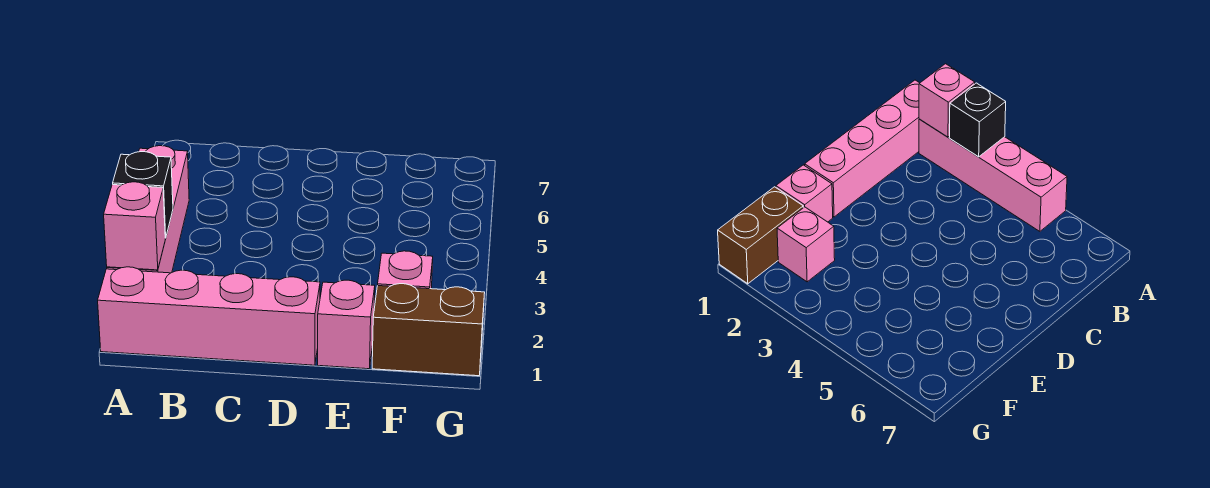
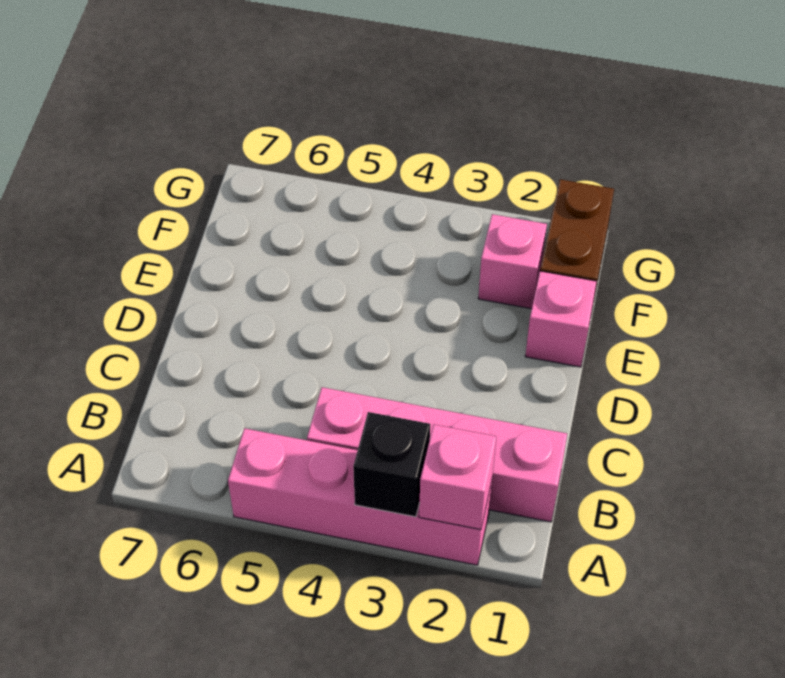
pink brick A1:D1 level 1 -> pink brick B1:B4 level 1

